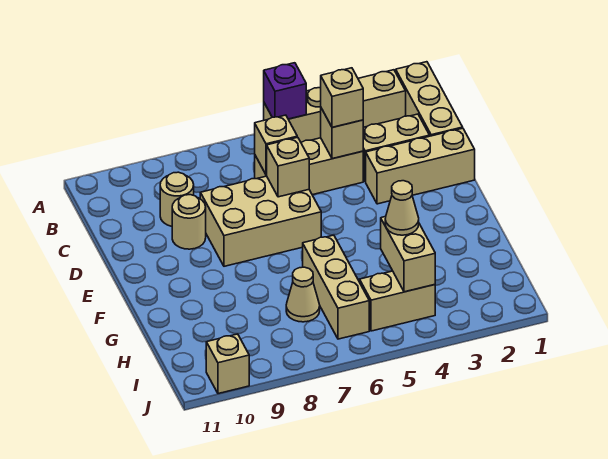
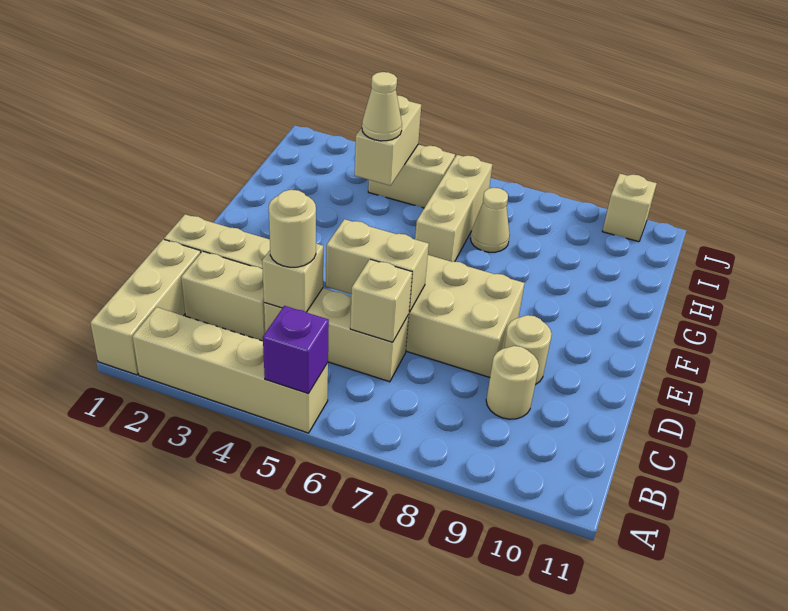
tan brick C4 level 3 -> tan round brick C4 level 3
tan brick D6 level 2 -> tan brick D5:D6 level 2

